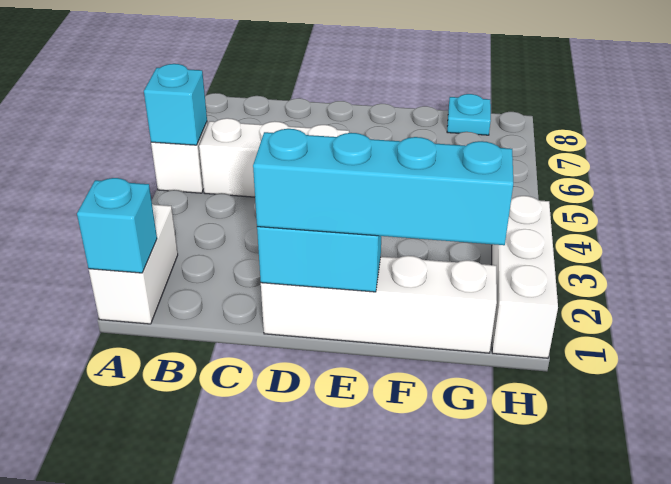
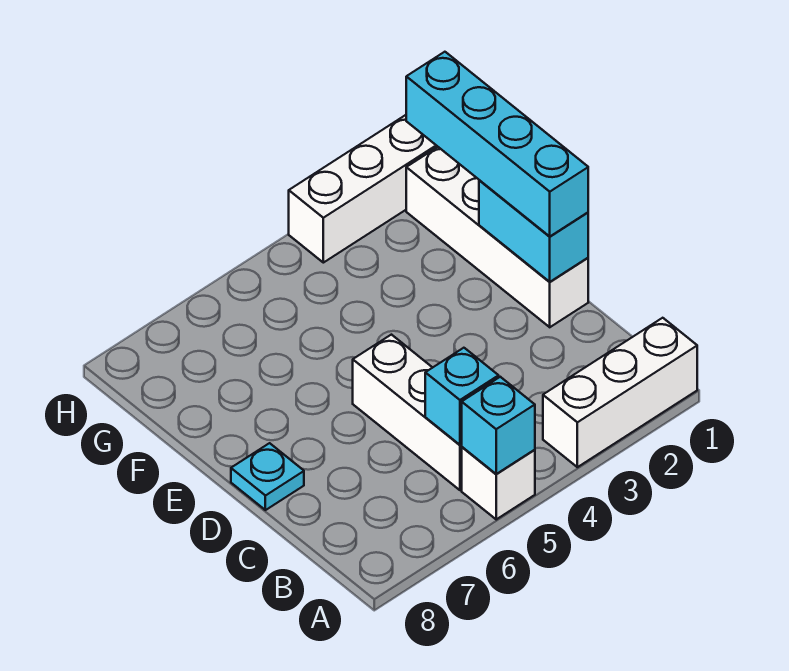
white brick A1:A2 level 1 -> white brick A1:A3 level 1
cyan brick A1 level 2 -> cyan brick B5 level 2
cyan plate G8 level 1 -> cyan plate D8 level 1

